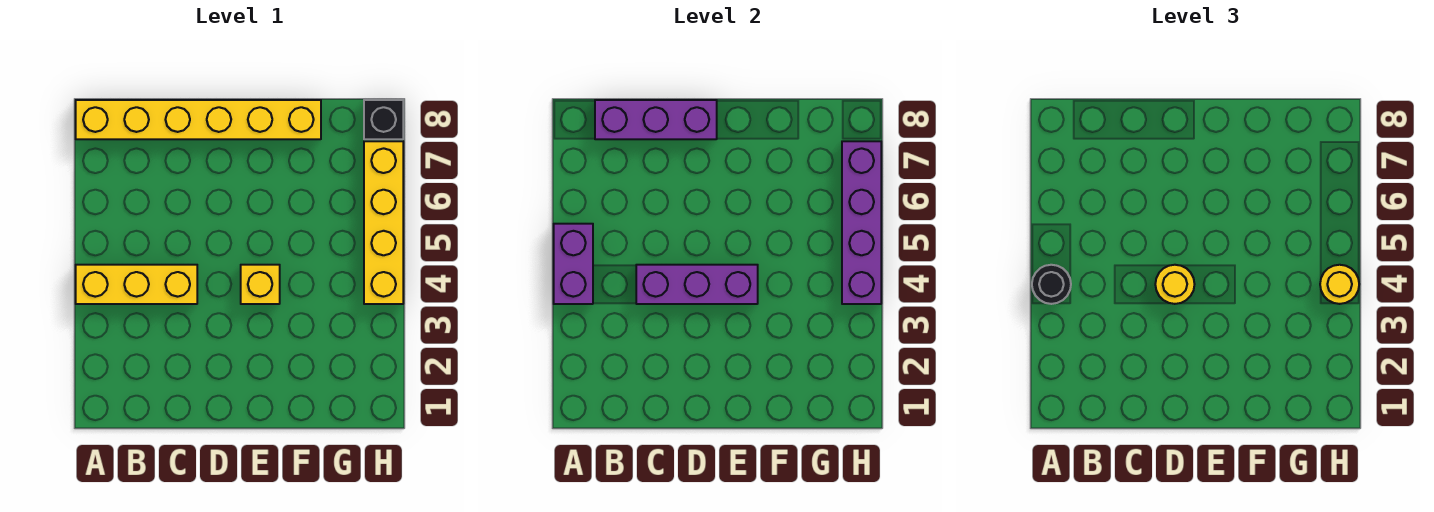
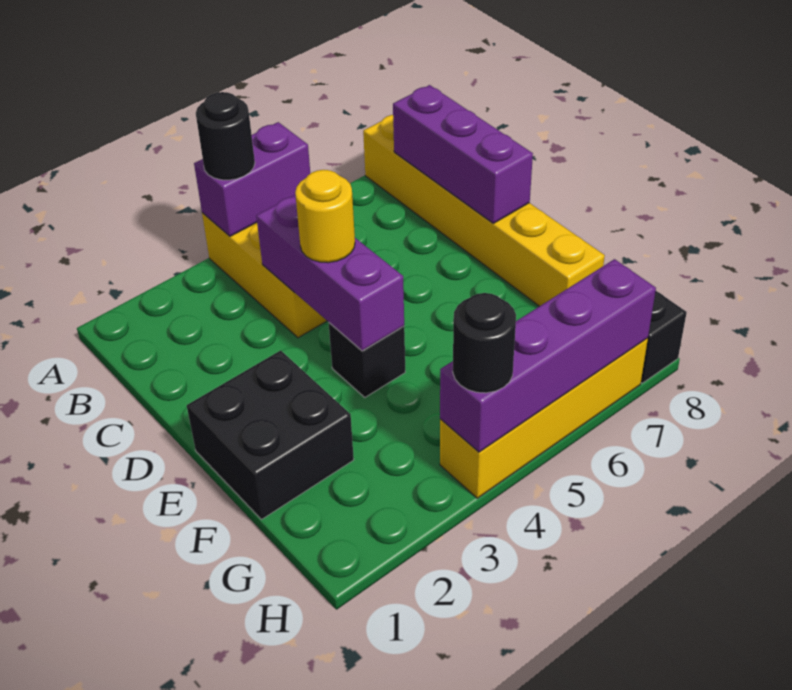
none -> black brick E1:F2 level 1
yellow brick E4 level 1 -> black brick E4 level 1
yellow round brick H4 level 3 -> black round brick H4 level 3

